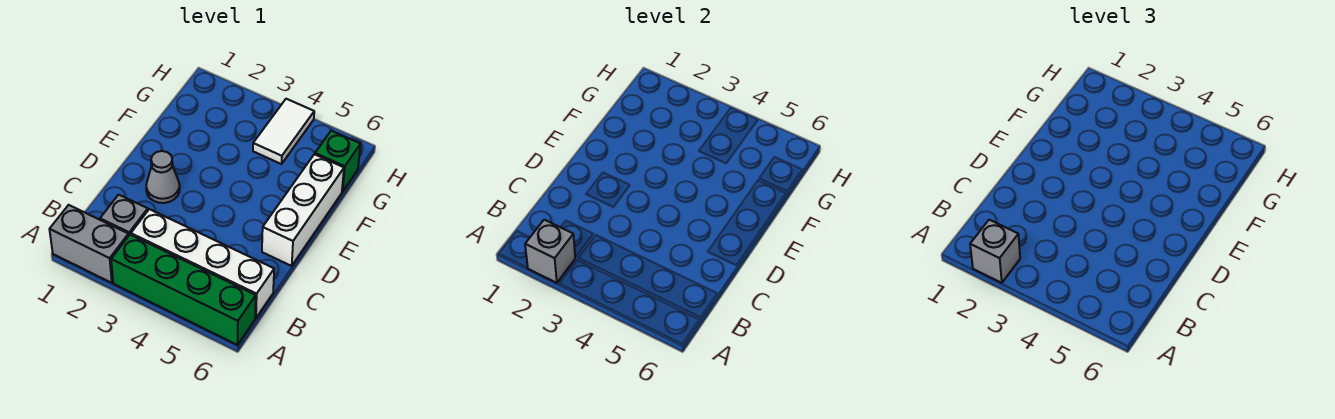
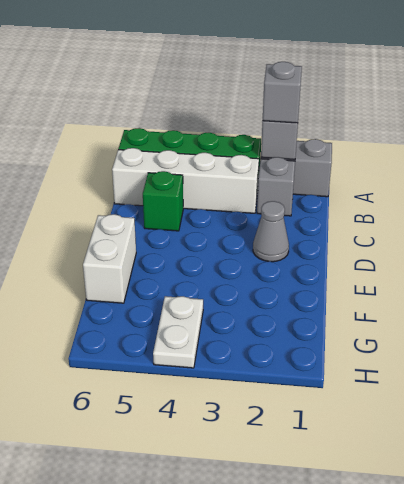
white brick D6:F6 level 1 -> white brick E6:F6 level 1
white tile G4:H4 level 1 -> white plate G4:H4 level 1
green brick G6 level 1 -> green brick C5 level 1

